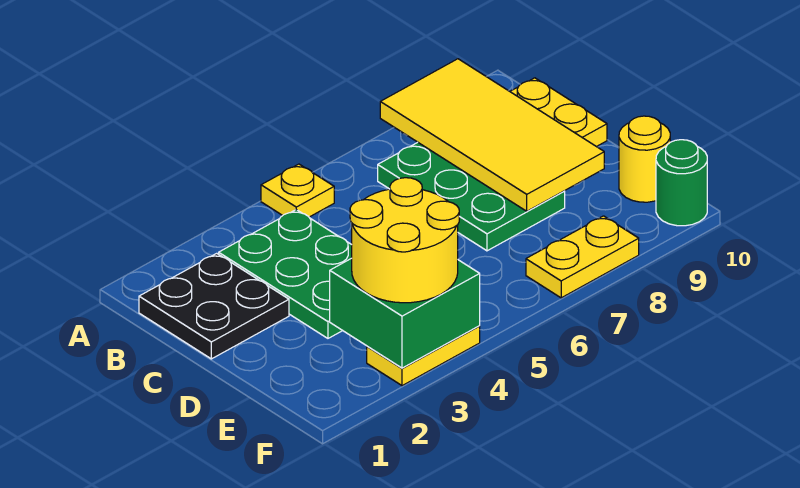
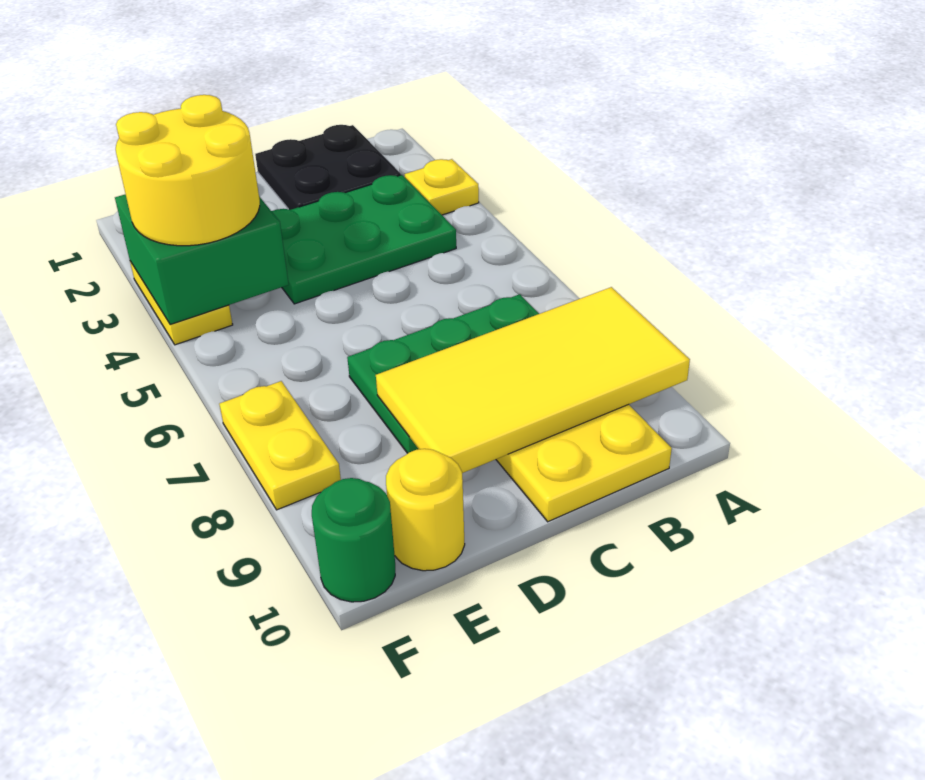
yellow plate A5 level 1 -> yellow plate A3 level 1

